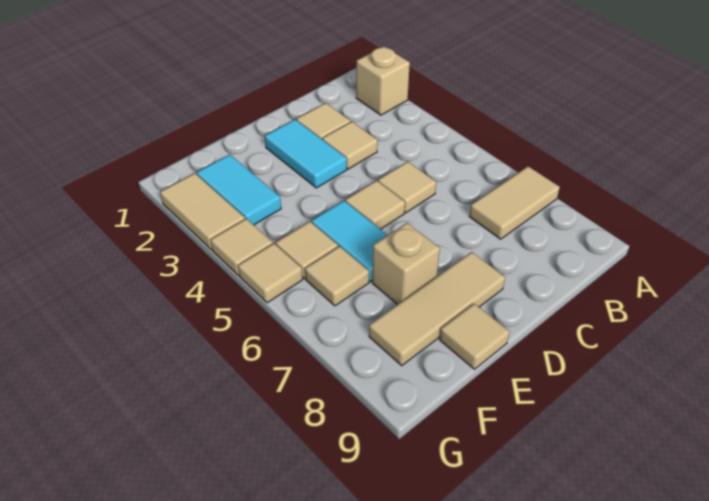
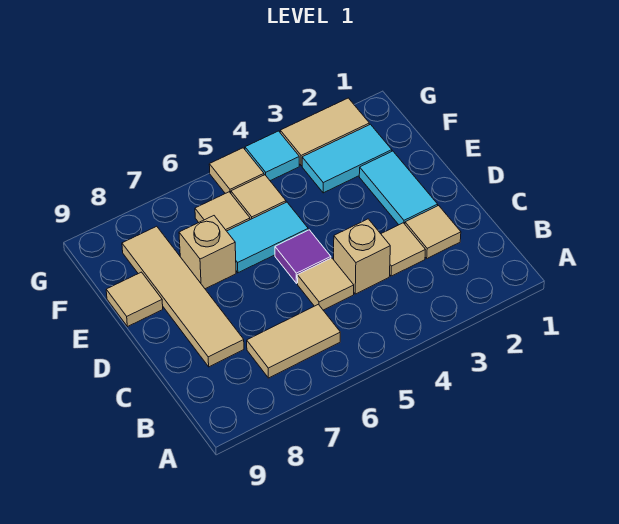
tan brick A2 level 1 -> tan brick C4 level 1
tan tile A7:B7 level 1 -> tan tile B6:B7 level 1
cyan tile D2:D3 level 1 -> cyan tile D2:E2 level 1
tan tile D5 level 1 -> purple tile D5 level 1
tan tile D8:F8 level 1 -> tan tile C8:F8 level 1
tan tile G4 level 1 -> cyan tile G4 level 1

